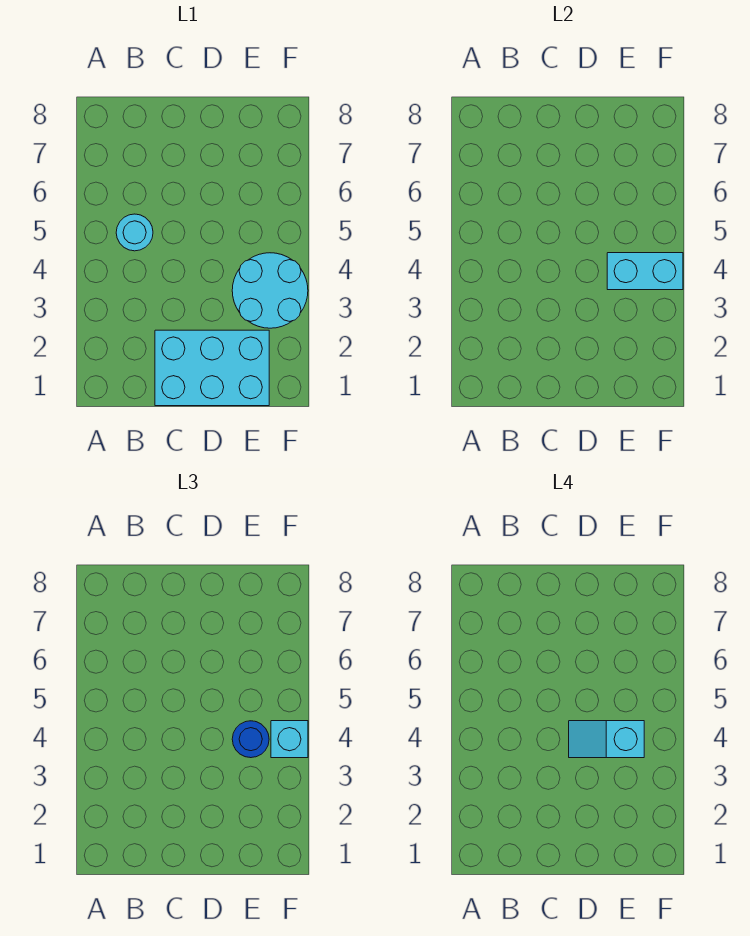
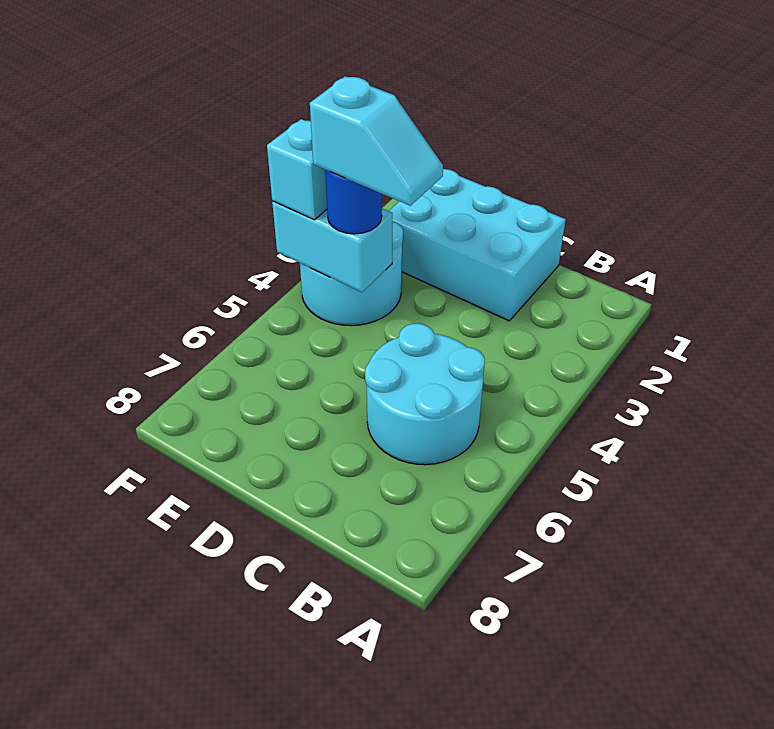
cyan round brick B5 level 1 -> cyan round brick B5:C6 level 1

